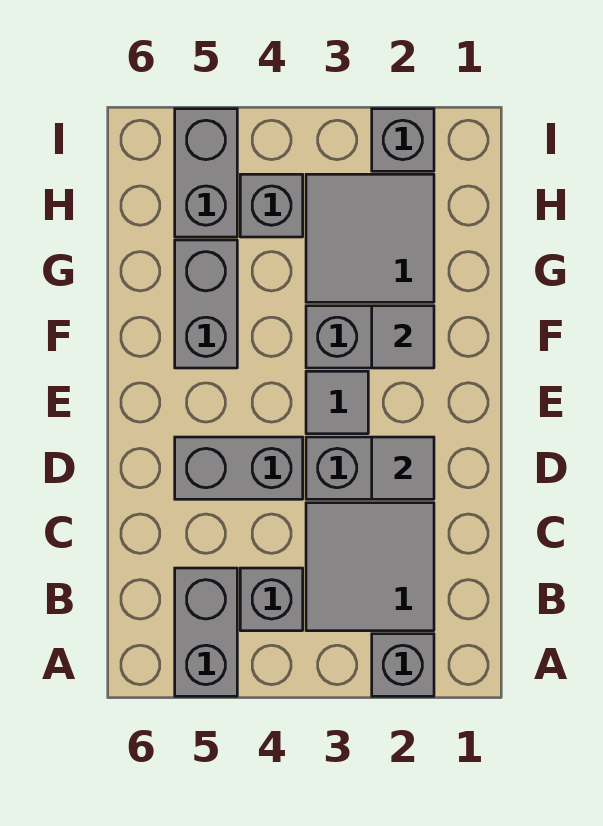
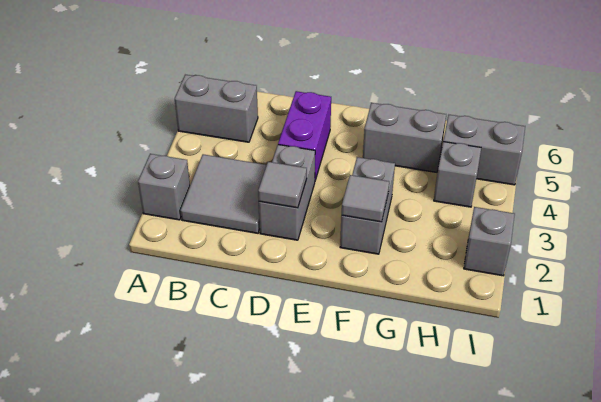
grey brick B4 level 1 -> none
grey brick D4:D5 level 1 -> purple brick D4:D5 level 1
grey tile E3 level 1 -> none
grey tile G2:H3 level 1 -> none

